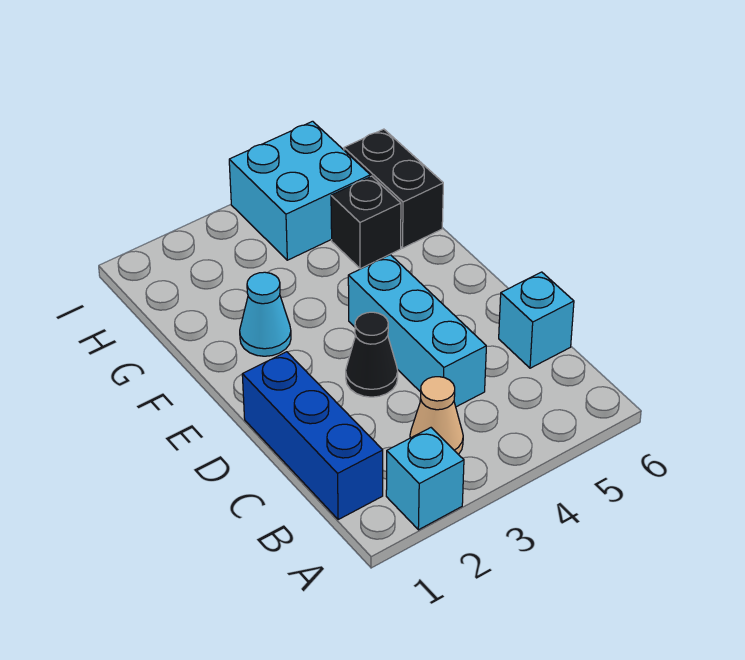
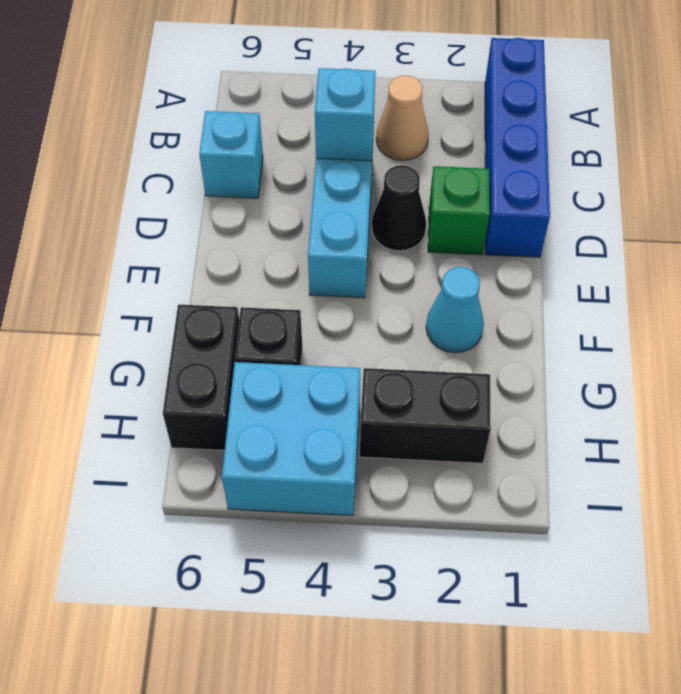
cyan brick A2 level 1 -> cyan brick C4 level 2
blue brick B1:D1 level 1 -> blue brick A1:D1 level 1
none -> green brick D2 level 1
none -> black brick H2:H3 level 1

